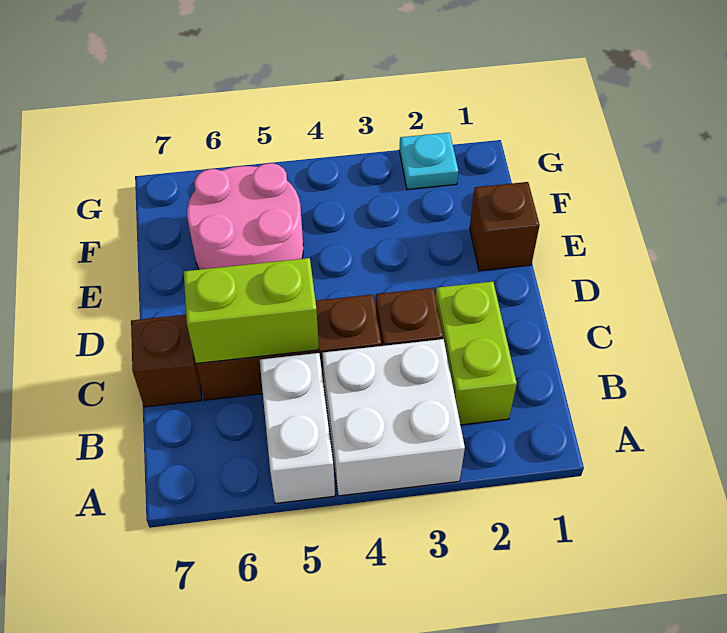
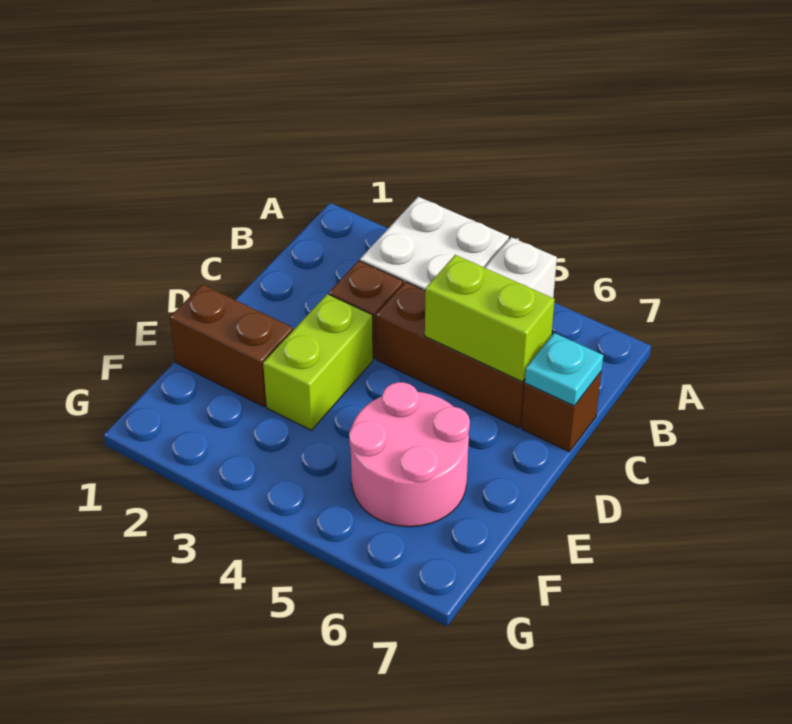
lime brick B2:C2 level 1 -> lime brick D3:E3 level 1
brown brick E1 level 1 -> brown brick E1:E2 level 1
cyan plate G2 level 1 -> cyan plate C7 level 2

